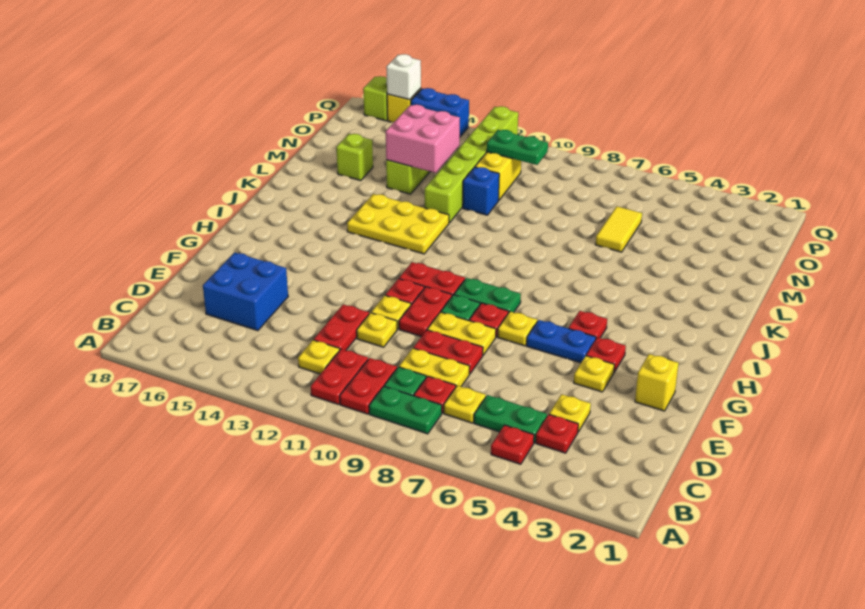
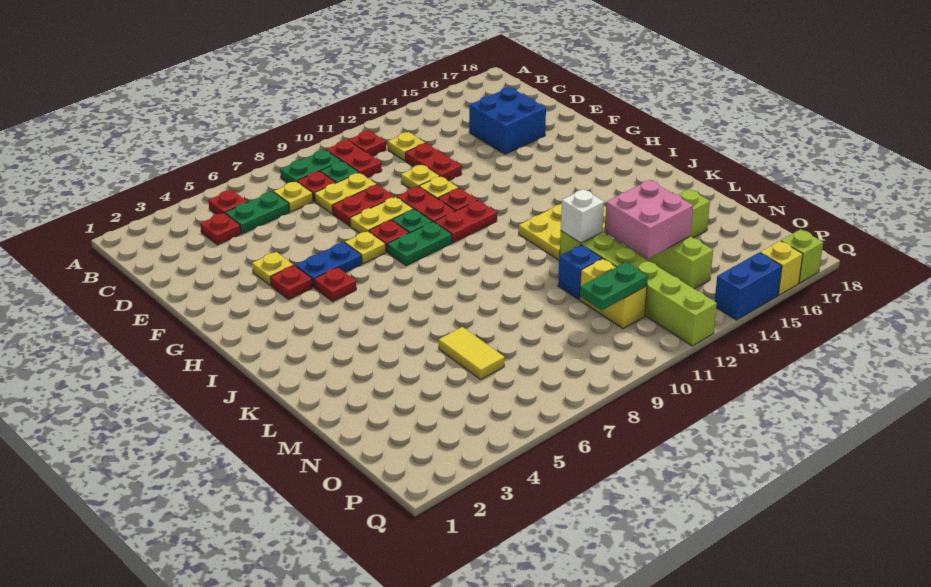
red plate B11:C11 level 1 -> red plate B11 level 1
yellow plate D4 level 1 -> none
yellow brick F2 level 1 -> none
white brick Q16 level 2 -> white brick L12 level 2

